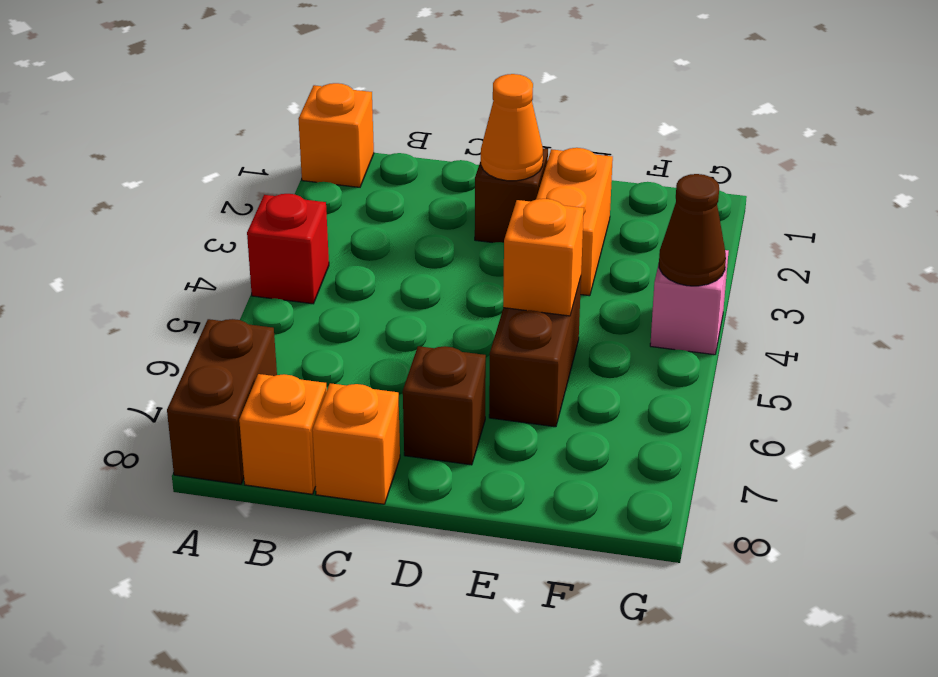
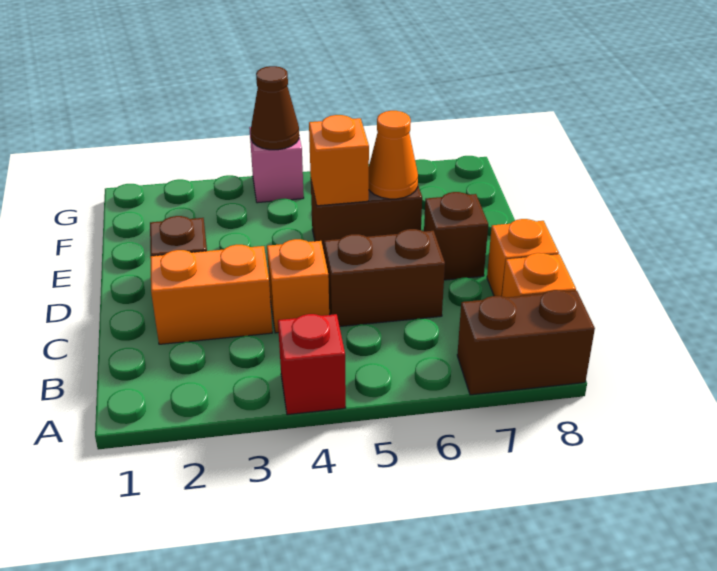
orange brick A1 level 1 -> orange brick C4 level 1
none -> brown brick C5:C6 level 1
orange cone D2 level 2 -> orange cone E6 level 2
orange brick E2:E3 level 1 -> orange brick C2:C3 level 1

